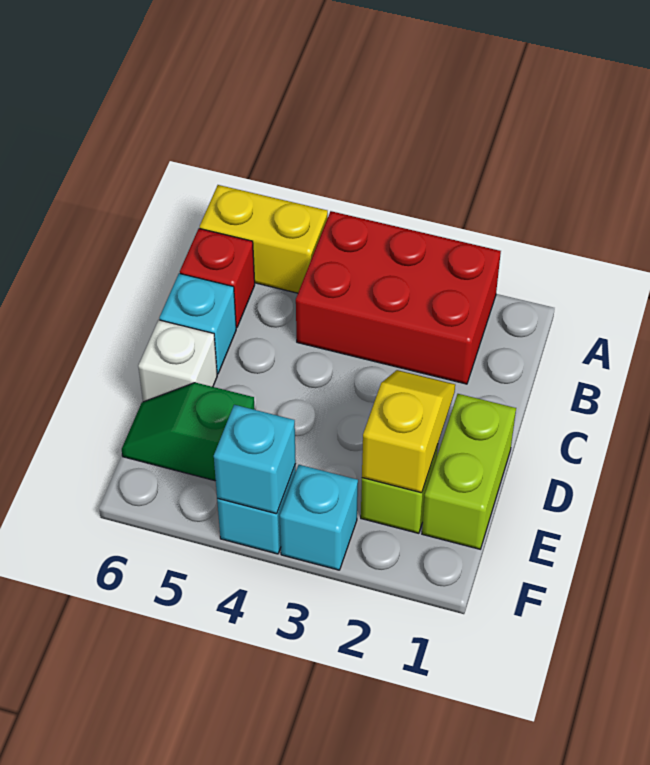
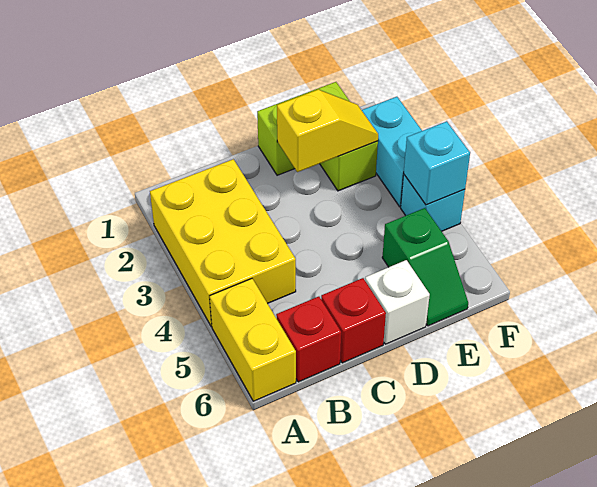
red brick A2:B4 level 1 -> yellow brick A2:B4 level 1
cyan brick C6 level 1 -> red brick C6 level 1
yellow slope D2:E2 level 2 top E -> yellow slope D2:E2 level 2 top D
cyan brick F3 level 1 -> cyan brick F2:F3 level 1

